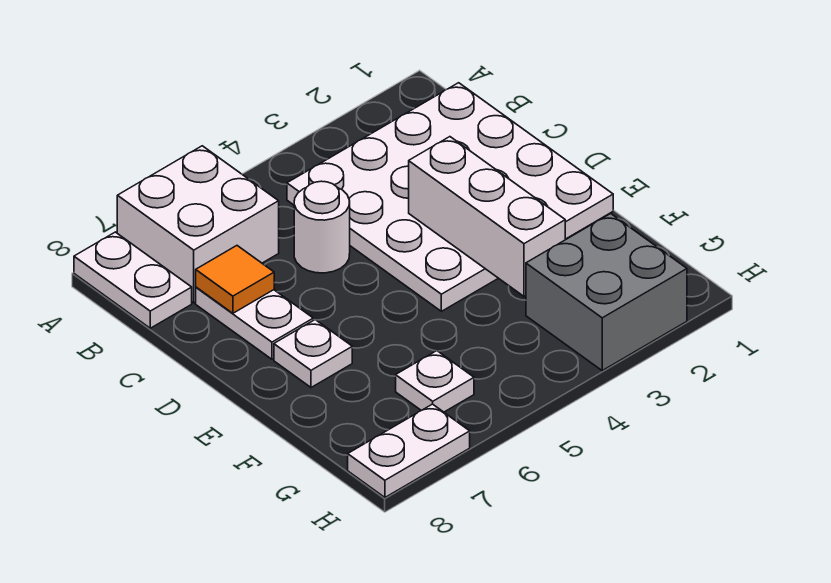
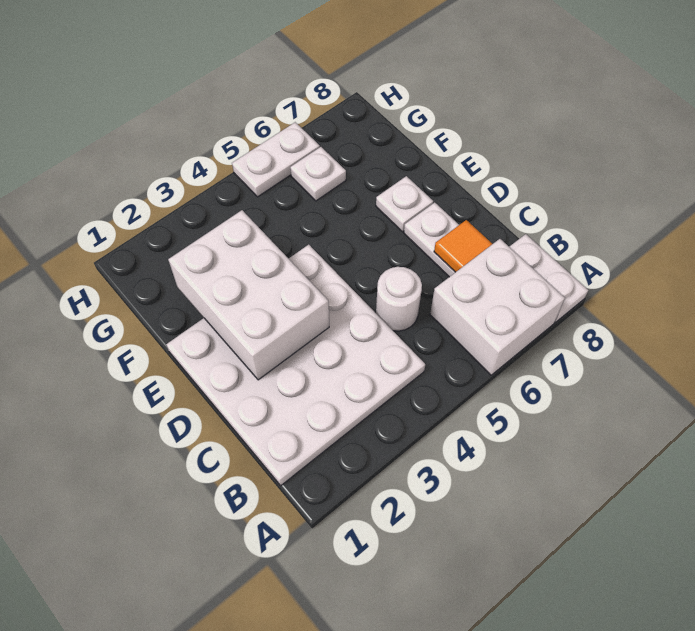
white brick D3:F3 level 2 -> white brick D2:F3 level 2
grey brick G2:H3 level 1 -> none
white plate H7:H8 level 1 -> white plate H5:H6 level 1

